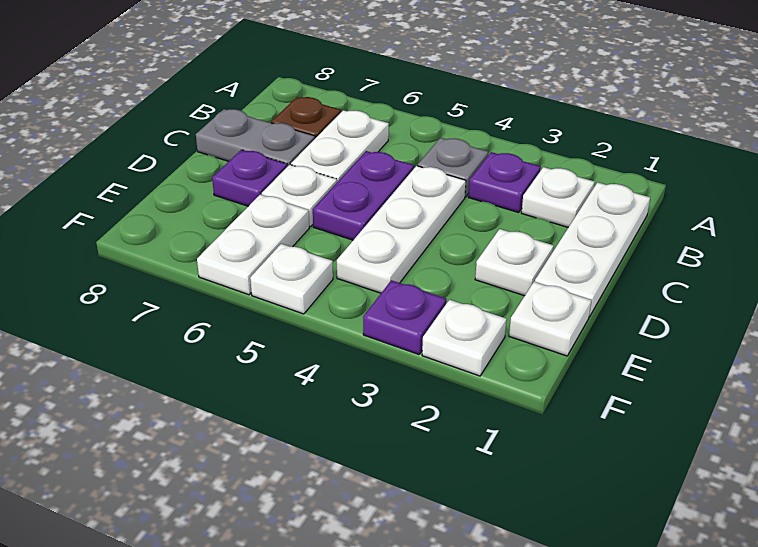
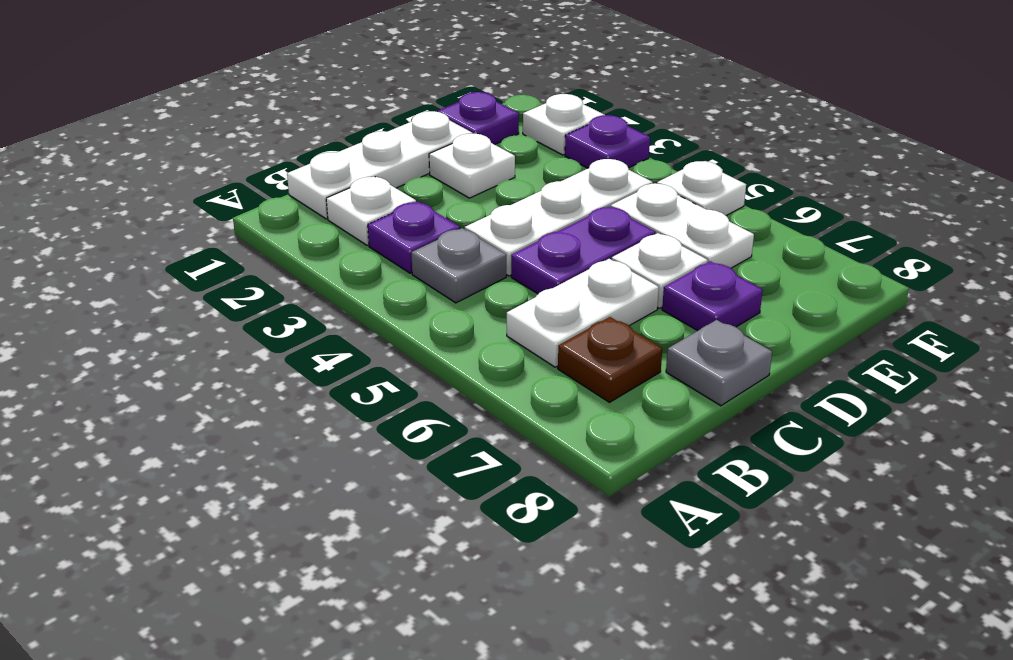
grey plate C7:C8 level 1 -> grey plate C8 level 1
white plate E1 level 1 -> purple plate E1 level 1
white plate E6:F6 level 1 -> white plate E5:E6 level 1

